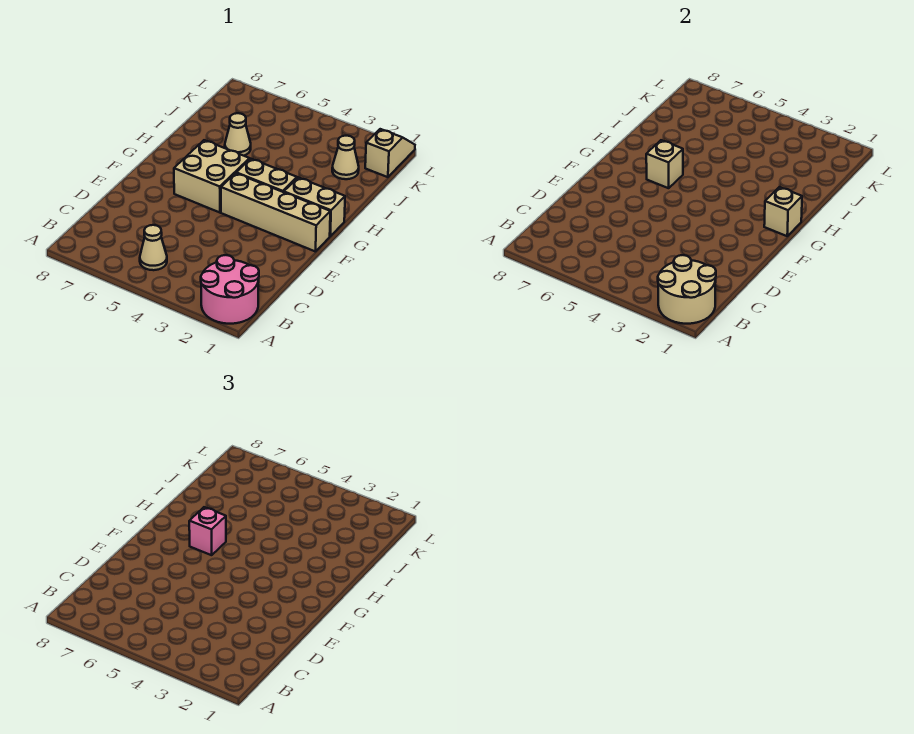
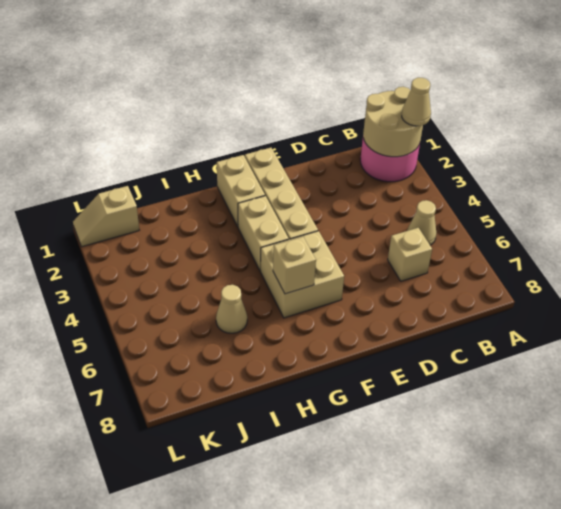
tan brick G1 level 2 -> tan brick C6 level 1
pink brick G6 level 3 -> none
tan cone J2 level 1 -> tan cone A2 level 3

